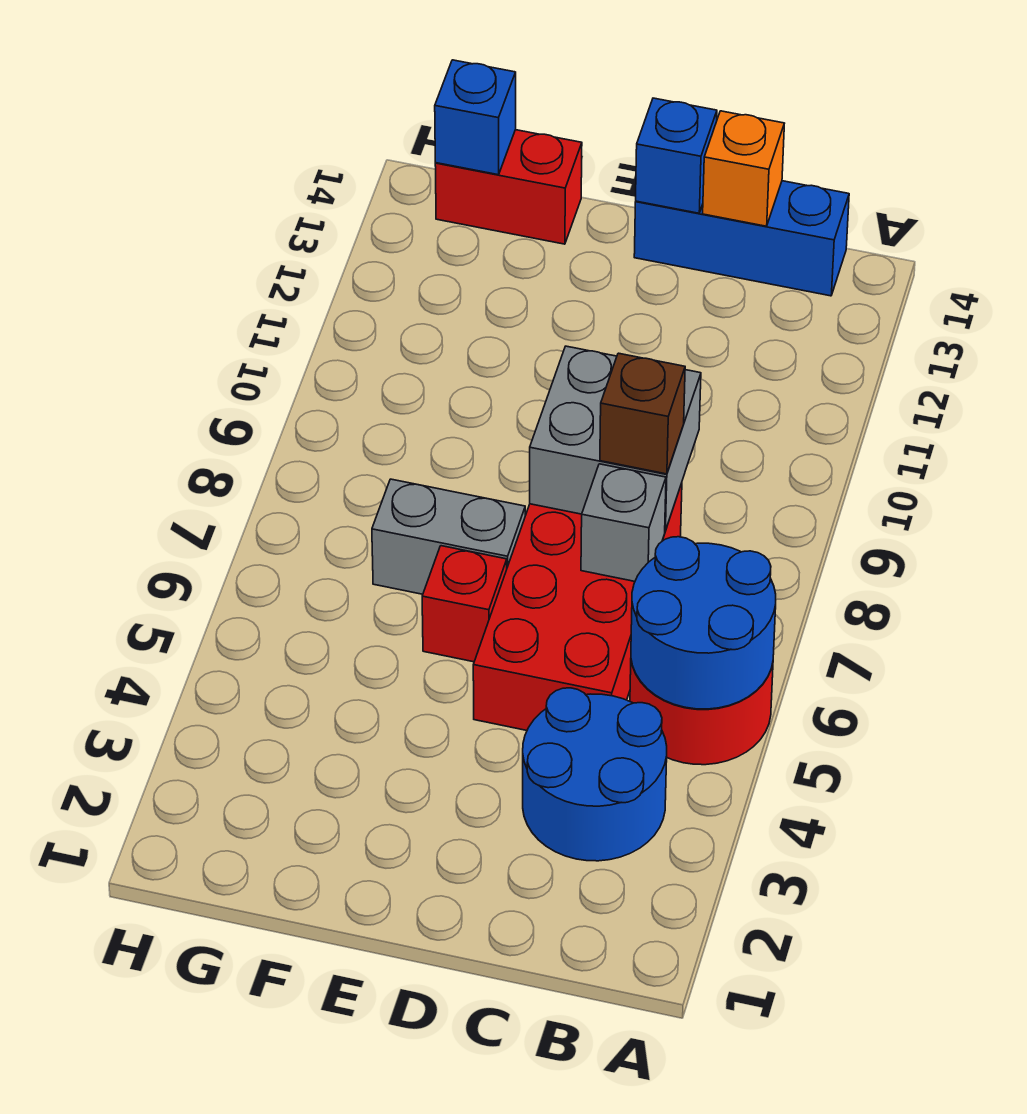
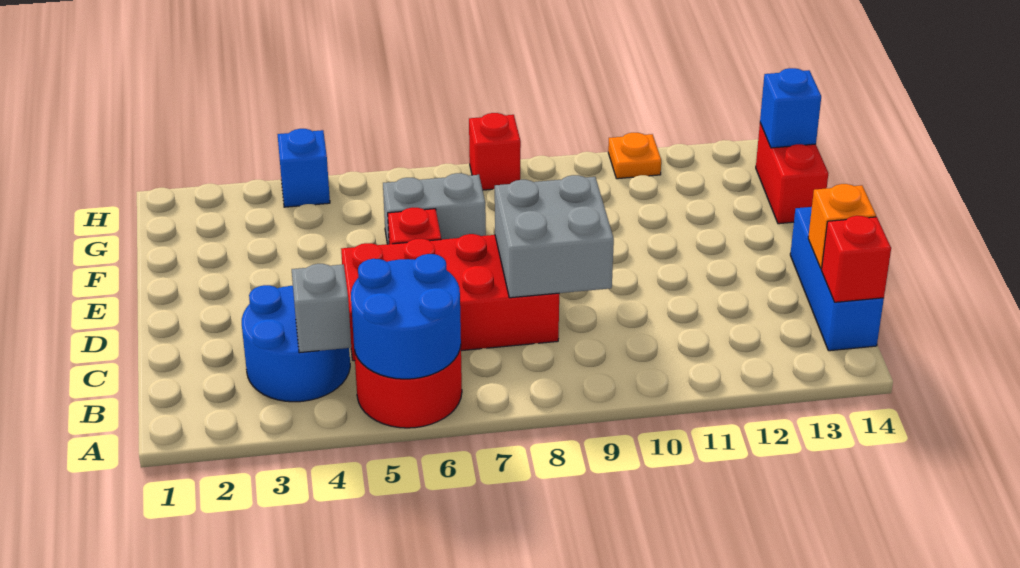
none -> red brick B14 level 2
grey brick C7 level 2 -> grey brick B4 level 2
brown brick C8 level 3 -> none
blue brick D14 level 2 -> blue brick H4 level 1
grey brick E7:F7 level 1 -> grey brick F6:F7 level 1
none -> red brick H8 level 1
none -> orange plate H11 level 1

